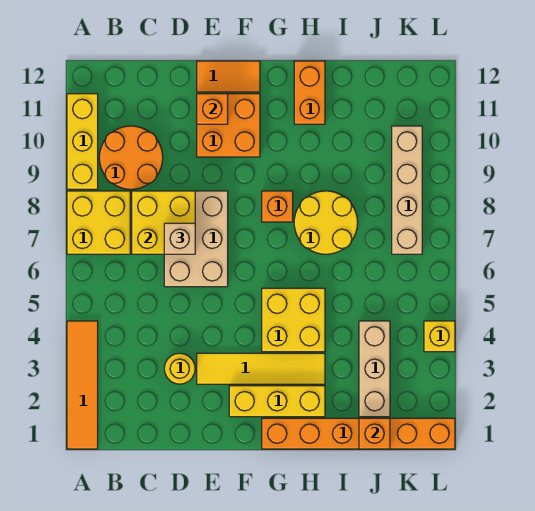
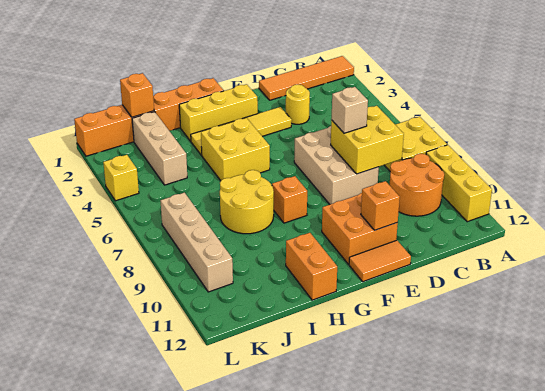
orange tile A1:A4 level 1 -> orange tile A1:D1 level 1

